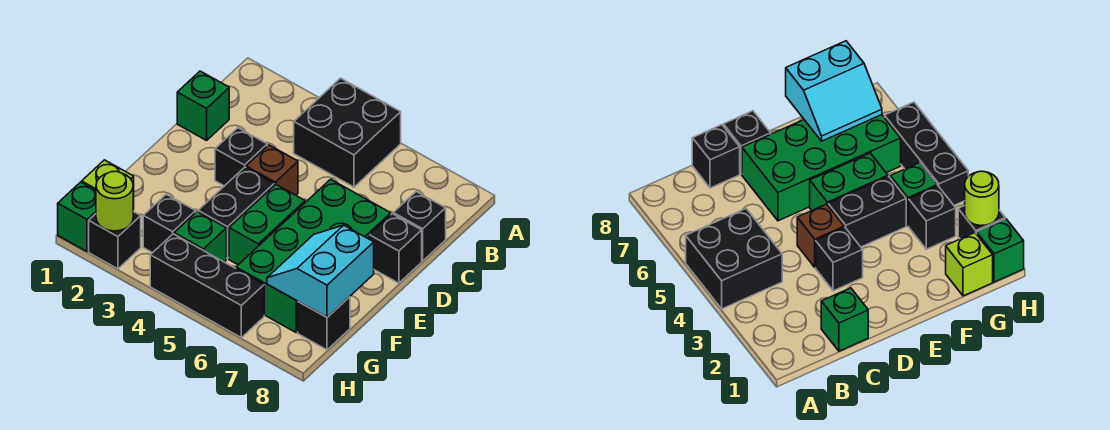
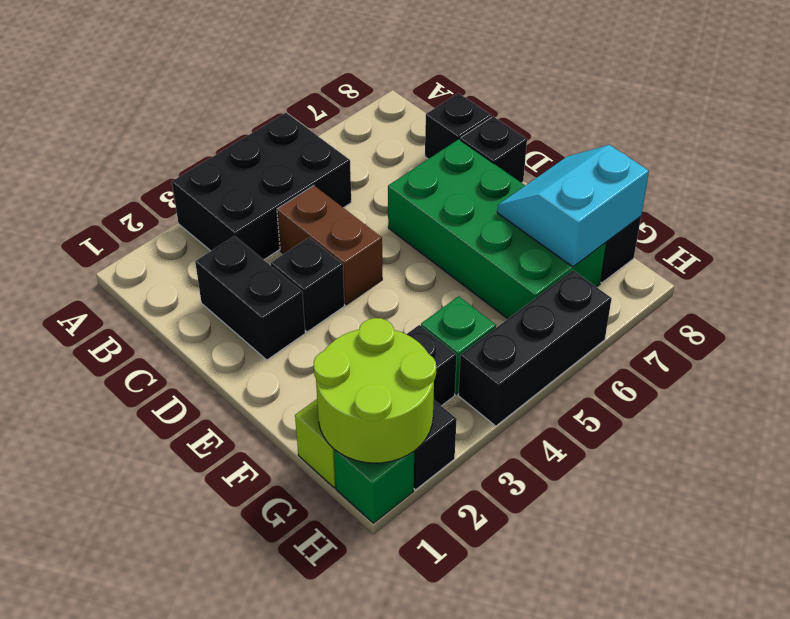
black brick A4:B5 level 1 -> black brick A3:B5 level 1
green brick C1 level 1 -> none
brown brick D4 level 1 -> brown brick C4:D4 level 1
black brick E4:F4 level 1 -> black brick C2:D2 level 1
green brick E5:F5 level 1 -> none
cyan slope F7:G8 level 2 top 8 -> cyan slope F7:G8 level 2 top G
lime round brick H2 level 2 -> lime round brick G1:H2 level 2

